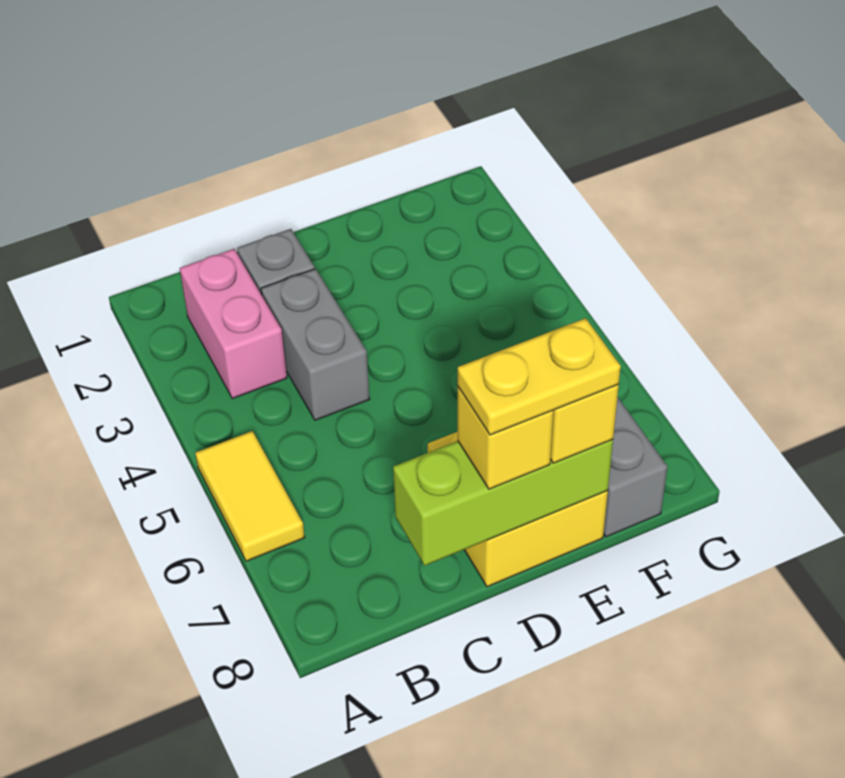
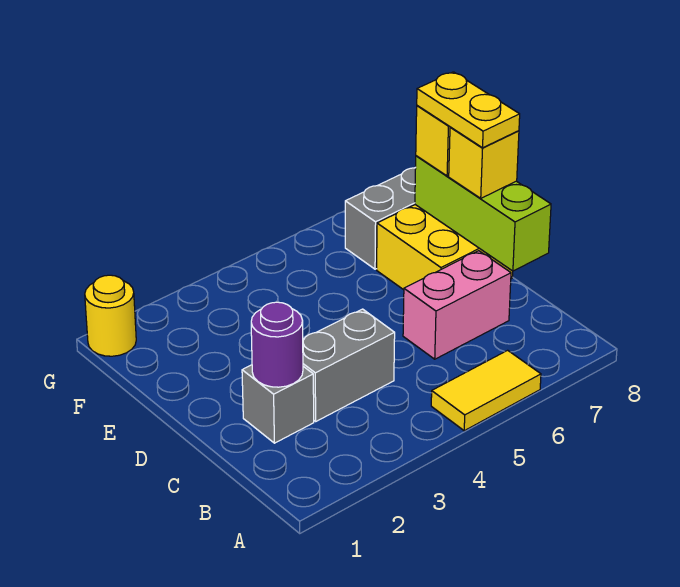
pink brick B2:B3 level 1 -> pink brick C6:C7 level 1
none -> purple round brick C2 level 2
none -> yellow round brick G1 level 1

